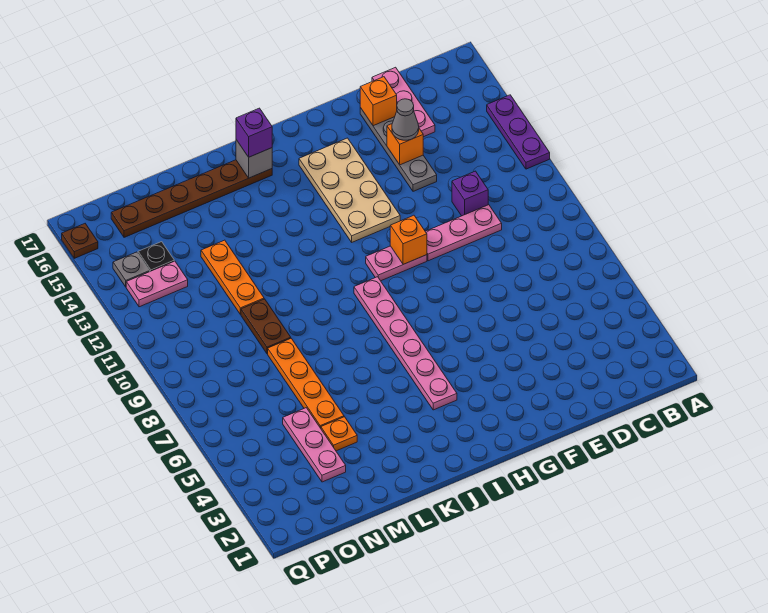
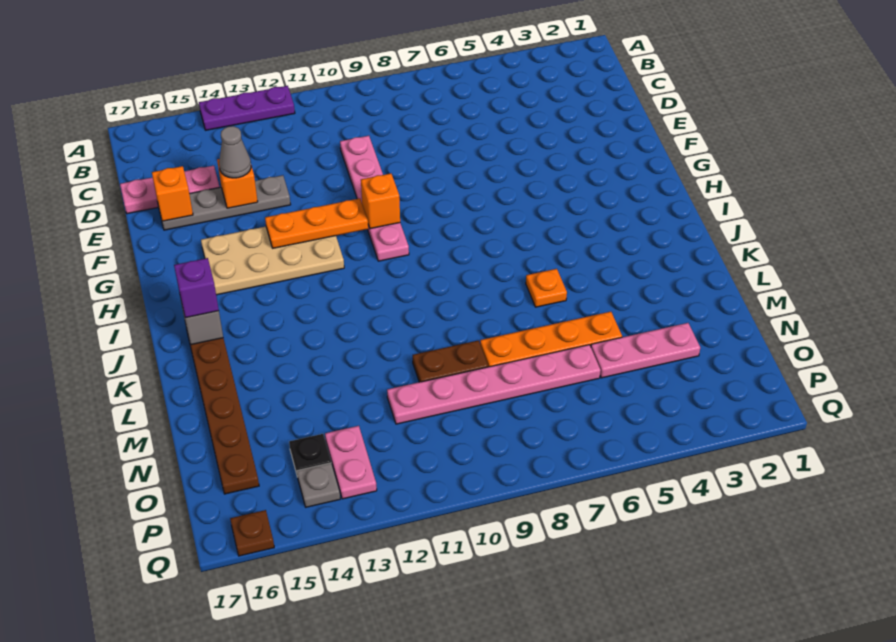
purple brick D11 level 1 -> none
pink plate I4:I9 level 1 -> pink plate N6:N11 level 1
orange plate M4 level 1 -> orange plate K6 level 1
orange plate M11:M13 level 1 -> orange plate G11:G13 level 2

